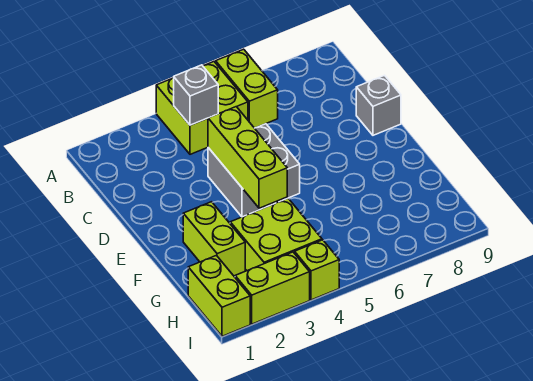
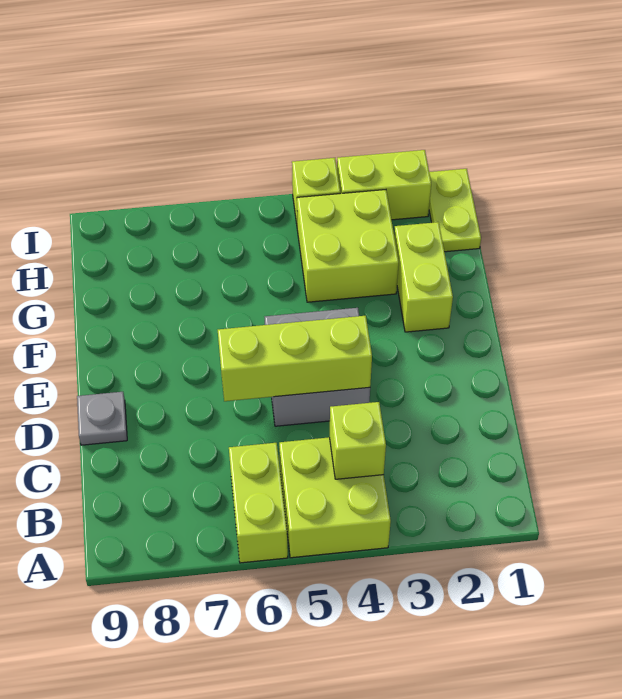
grey brick B4 level 2 -> lime brick B4 level 2
lime brick D4:F4 level 2 -> lime brick D4:D6 level 2
grey brick D9 level 1 -> grey plate D9 level 1
lime brick H1:I1 level 1 -> lime plate H1:I1 level 1

